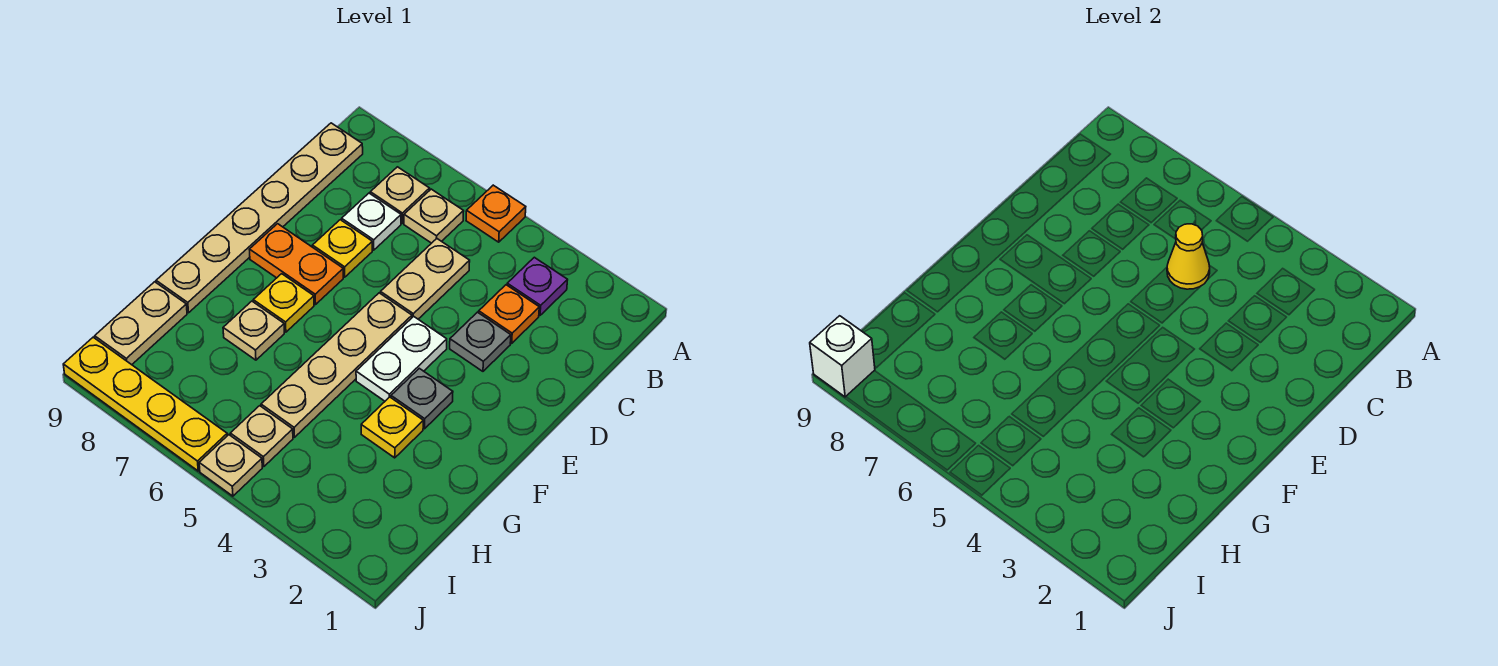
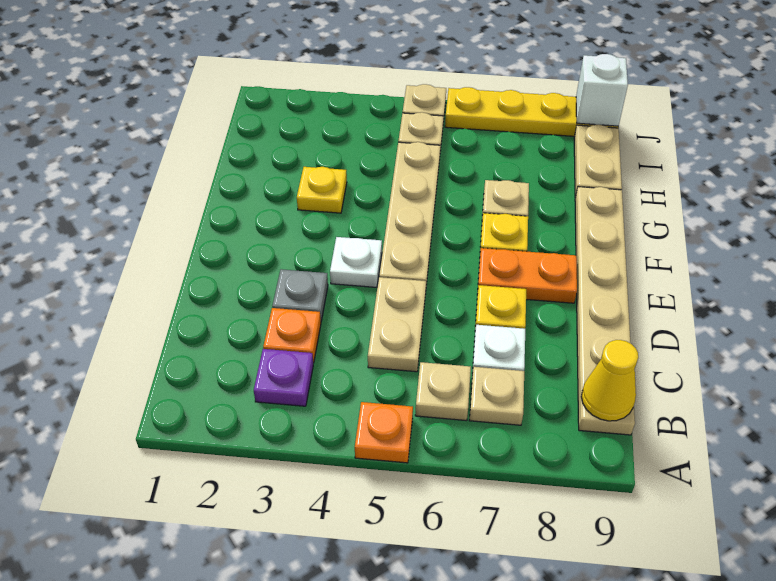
yellow cone C5 level 2 -> yellow cone B9 level 2
white plate E4:F4 level 1 -> white plate E4 level 1
grey plate F3 level 1 -> none

